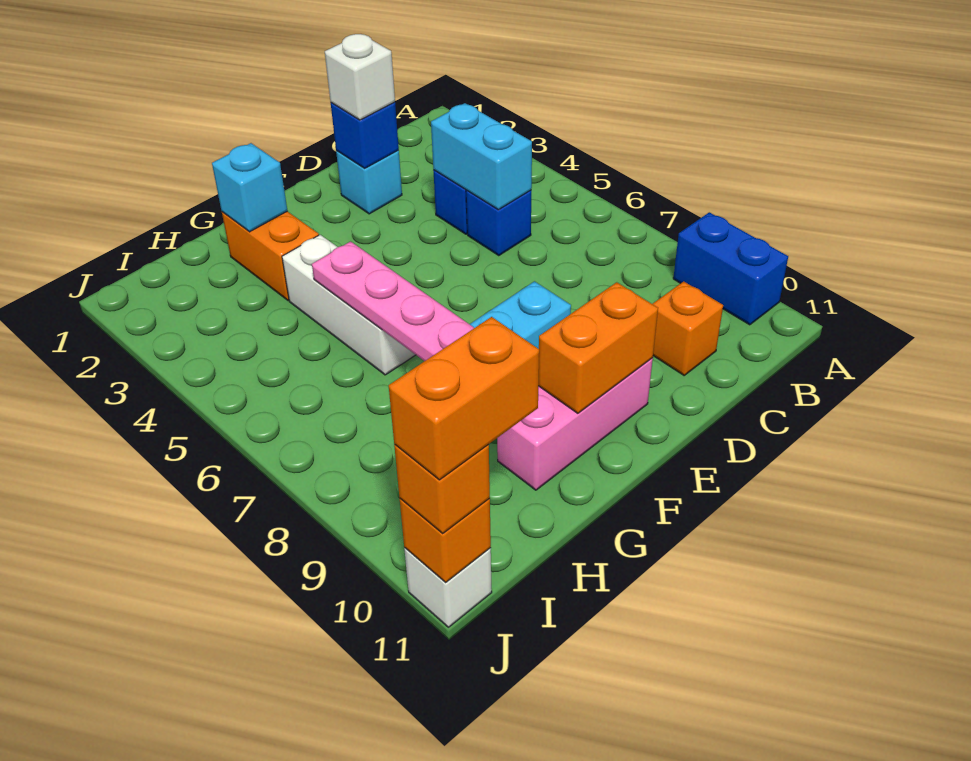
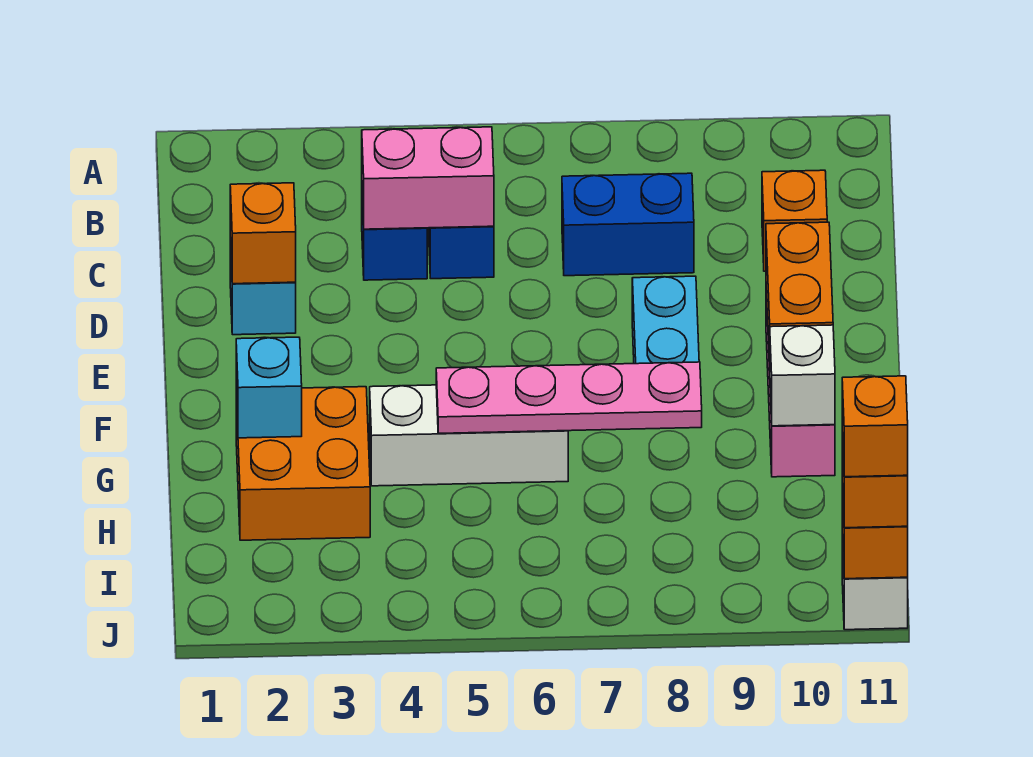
blue brick A9:A10 level 1 -> blue brick C7:C8 level 1
cyan brick C4:C5 level 2 -> pink brick C4:C5 level 2
blue brick D2 level 2 -> orange brick D2 level 2
white brick D2 level 3 -> white brick G10 level 2
orange brick G2:G3 level 1 -> orange brick G2:H3 level 1
orange brick I11:J11 level 4 -> orange brick J11 level 4

